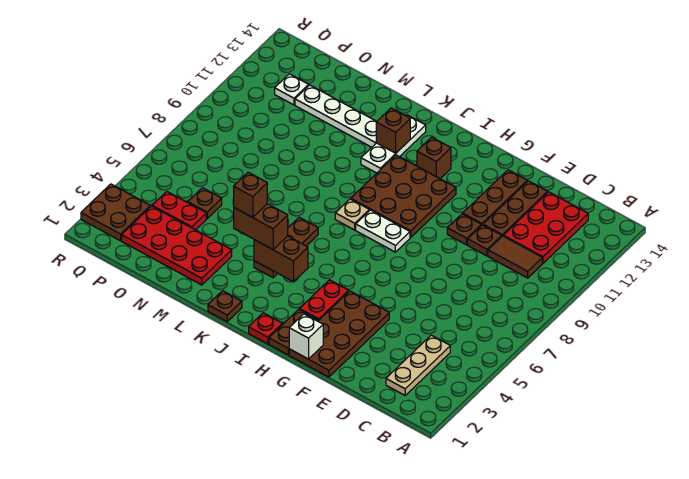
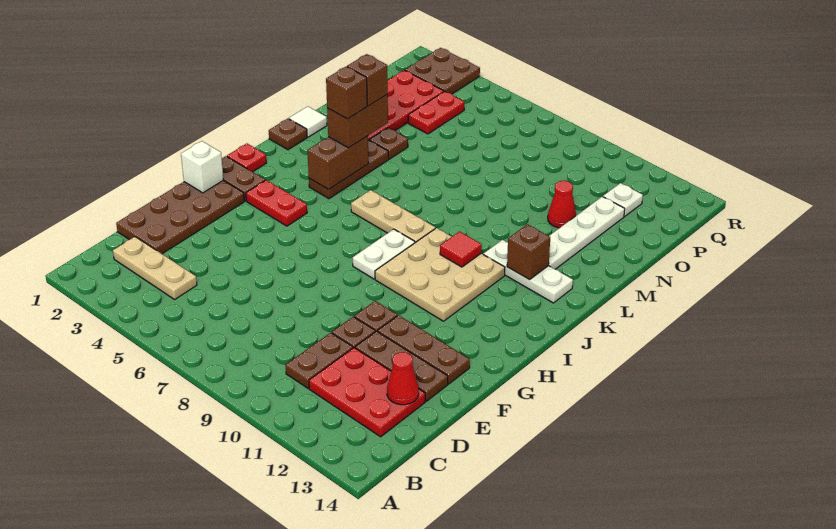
brown tile C10:D10 level 1 -> brown plate C10:D10 level 1
none -> red cone D13 level 2
brown plate F1:G4 level 1 -> brown plate D1:G2 level 1
brown plate H9:J11 level 1 -> tan plate H9:J11 level 1
brown brick I12 level 1 -> brown brick K4 level 4
tan plate J8 level 1 -> tan plate J6:J8 level 1
none -> red tile J10 level 2
brown plate K4:K6 level 1 -> brown plate J4:L4 level 1
none -> white tile L1 level 1
none -> red cone N11 level 1
brown plate O5 level 1 -> brown plate M4 level 1

